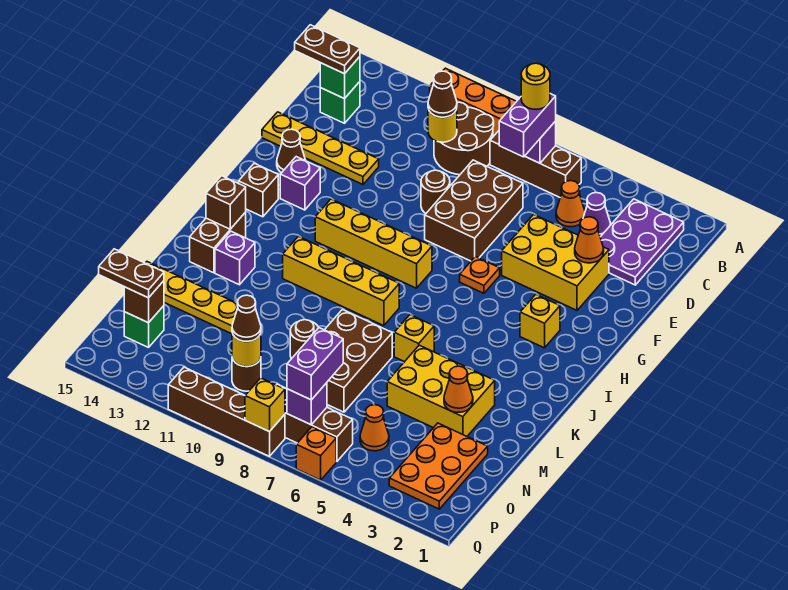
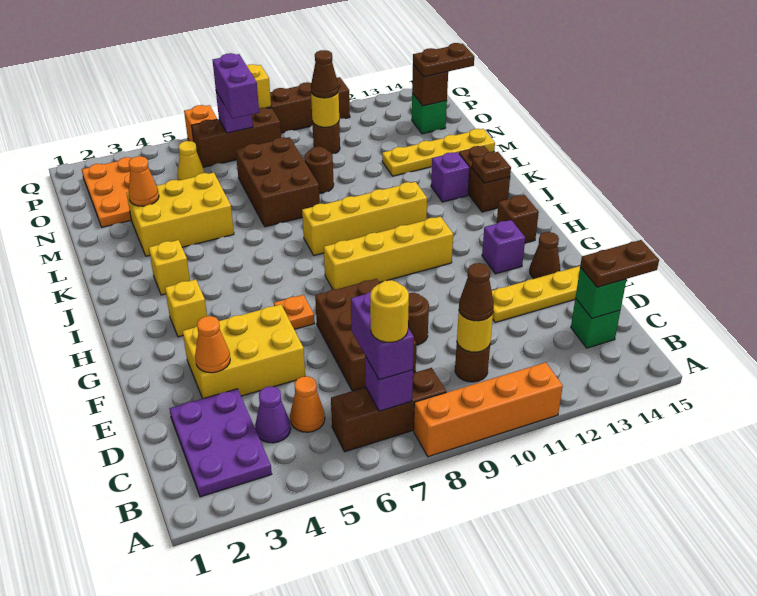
brown round brick B9:C10 level 1 -> brown round brick C10 level 1
brown brick J14 level 2 -> brown plate J14 level 2
yellow brick K6 level 1 -> yellow brick J3 level 1
orange cone O5 level 1 -> yellow cone O5 level 1

